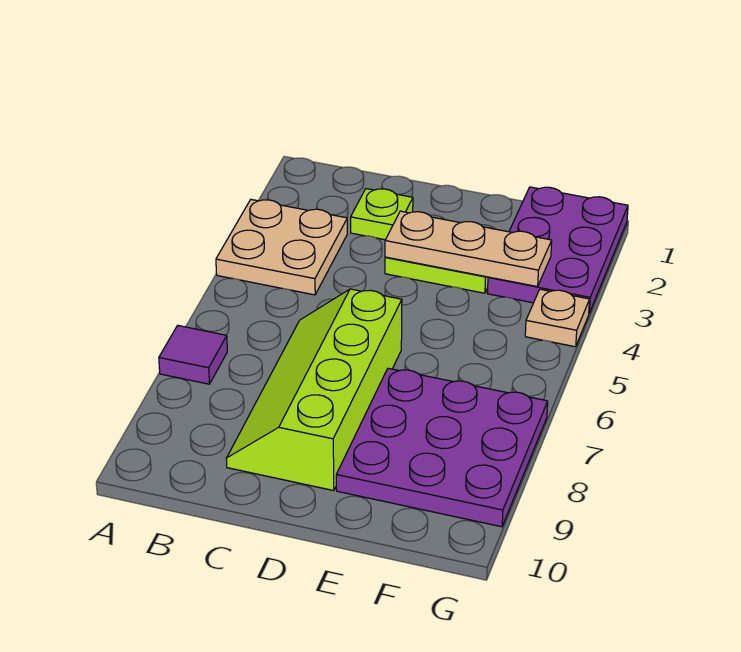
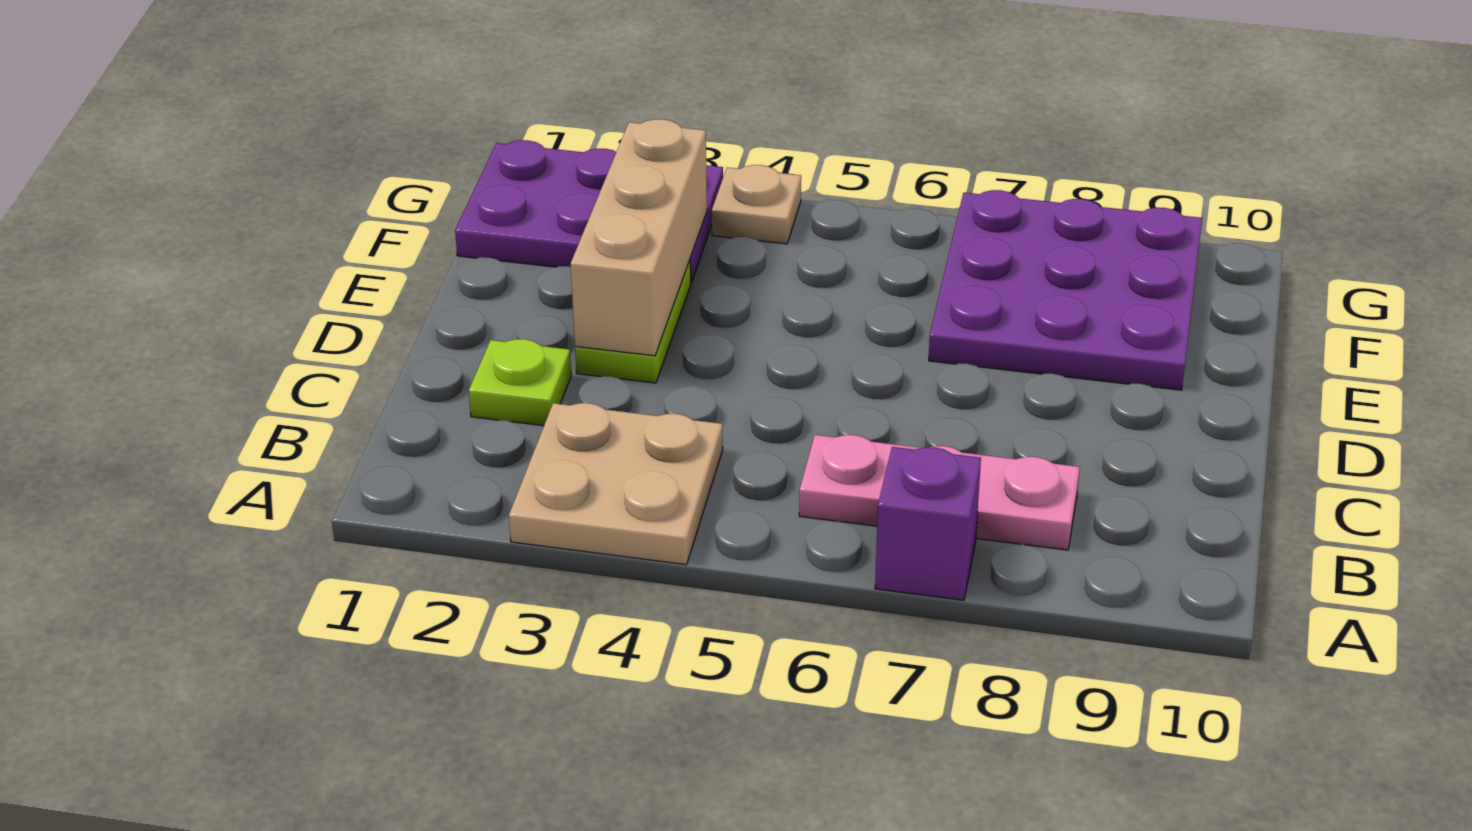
purple tile A7 level 1 -> purple brick A7 level 1
none -> pink plate B6:B8 level 1
lime slope C6:D9 level 1 top D -> none
tan plate D3:F3 level 2 -> tan brick D3:F3 level 2

